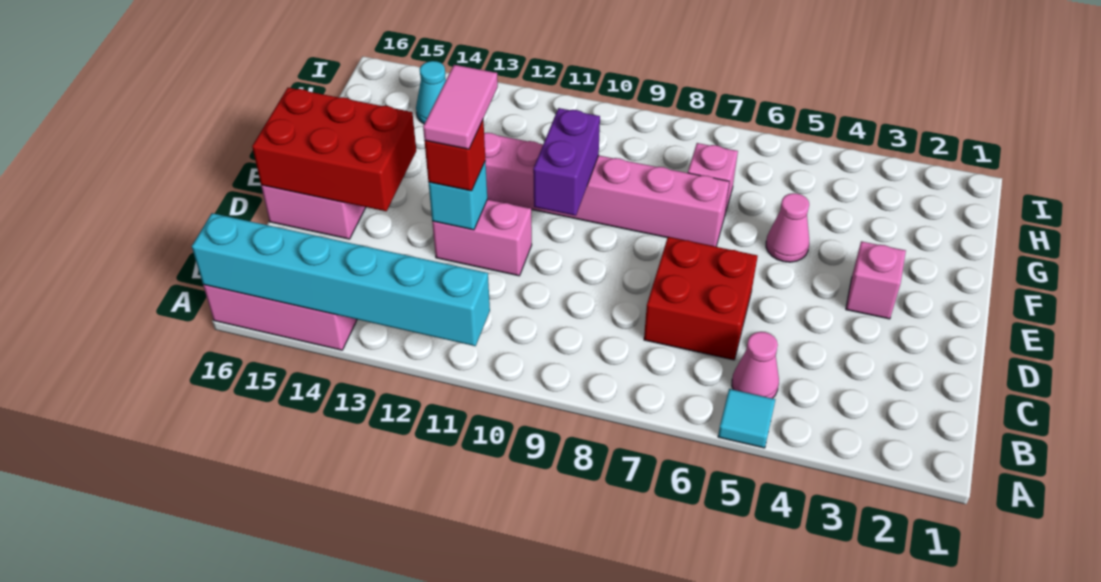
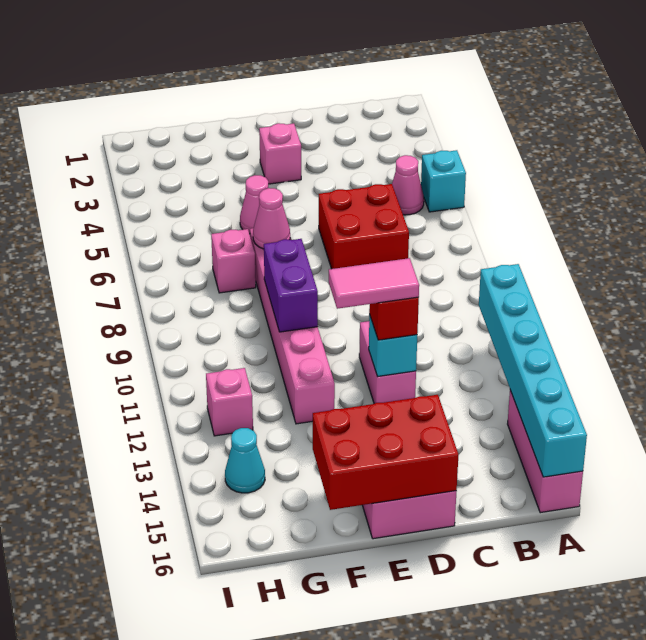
cyan tile A5 level 1 -> cyan brick A5 level 1
red brick D14:E16 level 2 -> red brick D15:F16 level 2
purple brick E10:F10 level 2 -> purple brick F9:F10 level 2
none -> pink cone F7 level 2
none -> pink brick H12 level 1

